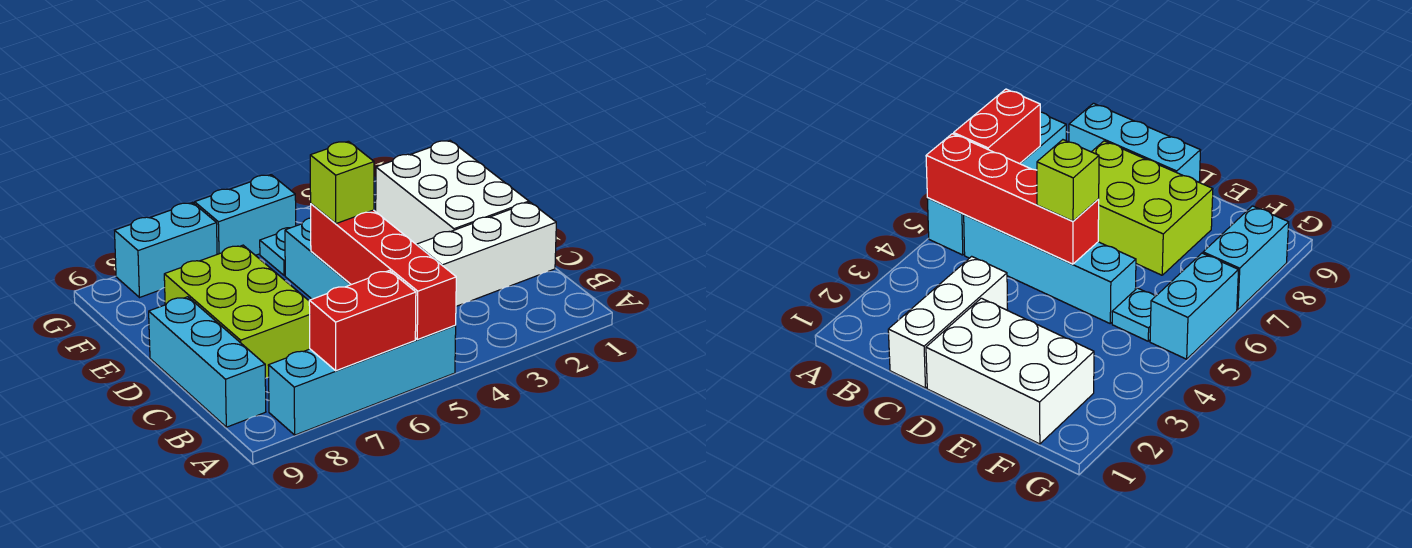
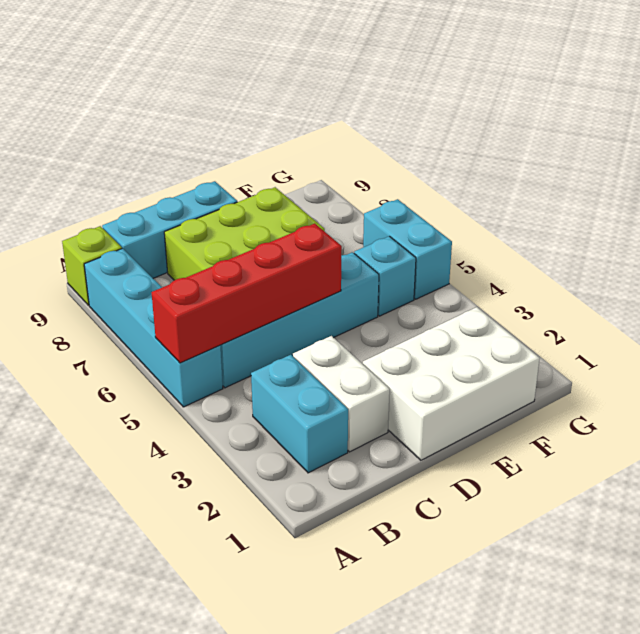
red brick A6:A7 level 2 -> none
white brick C1:C3 level 1 -> white brick C2:C3 level 1
lime brick D5 level 3 -> lime brick A9 level 1
cyan plate F5 level 1 -> cyan brick F5 level 1
cyan brick G7:G8 level 1 -> cyan brick B2:B3 level 1

